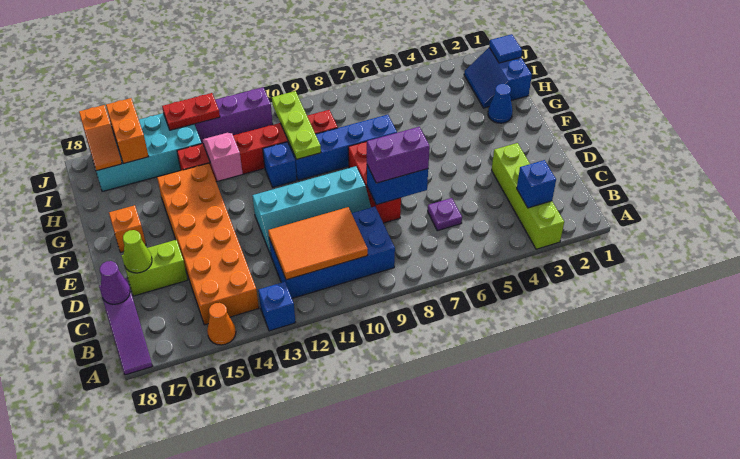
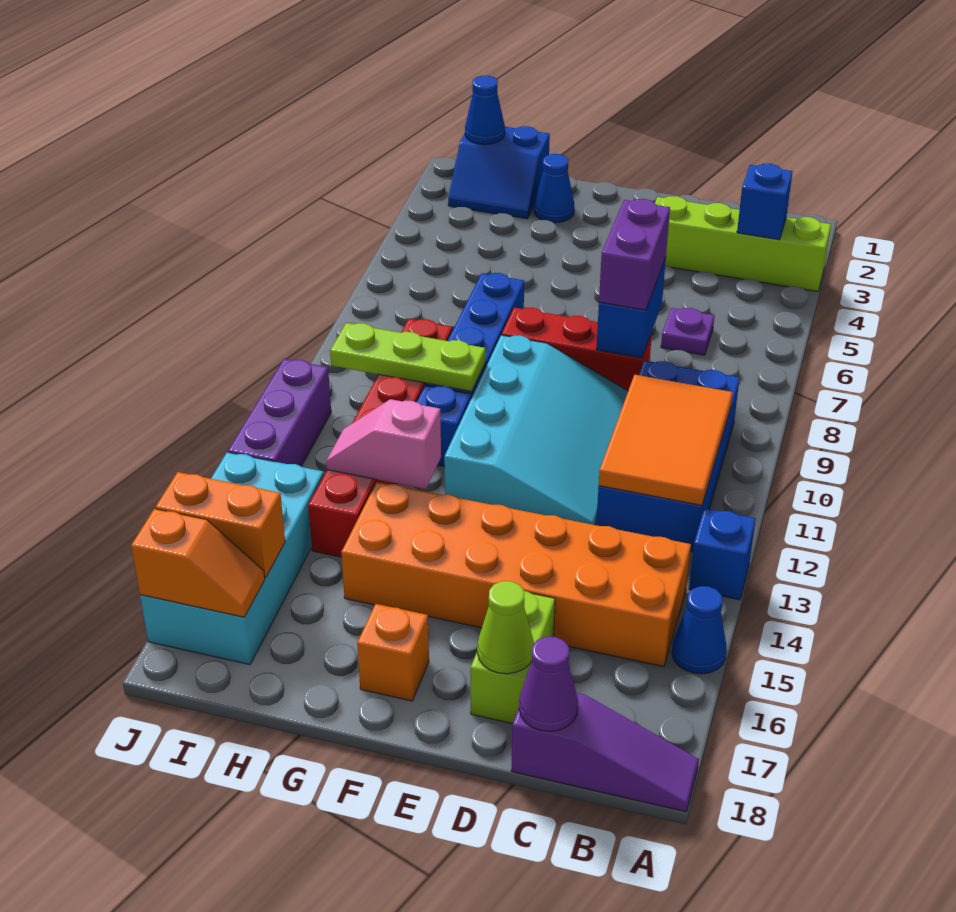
orange cone A15 level 1 -> blue cone A15 level 1
cyan slope D9:E12 level 1 top E -> cyan slope D9:F12 level 1 top F
blue tile I1 level 2 -> blue cone I1 level 2
red plate J13:J14 level 2 -> none

